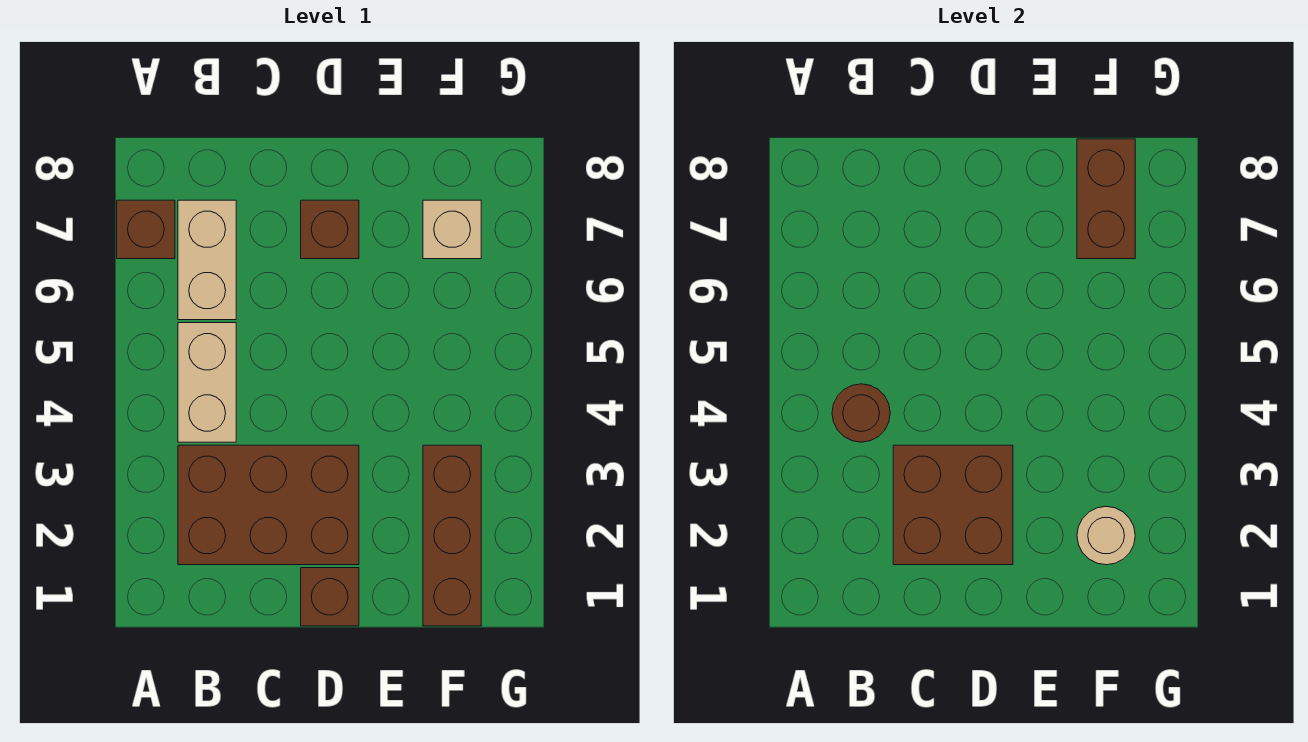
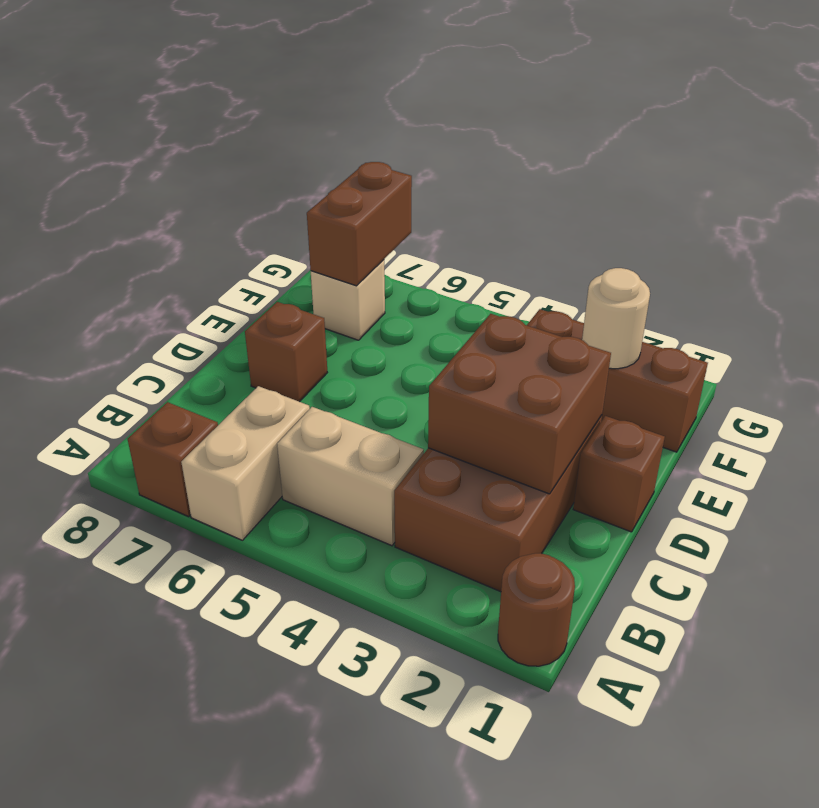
brown round brick B4 level 2 -> brown round brick A1 level 1
tan brick B6:B7 level 1 -> tan brick A6:B6 level 1
brown brick F7:F8 level 2 -> brown brick F7:G7 level 2

